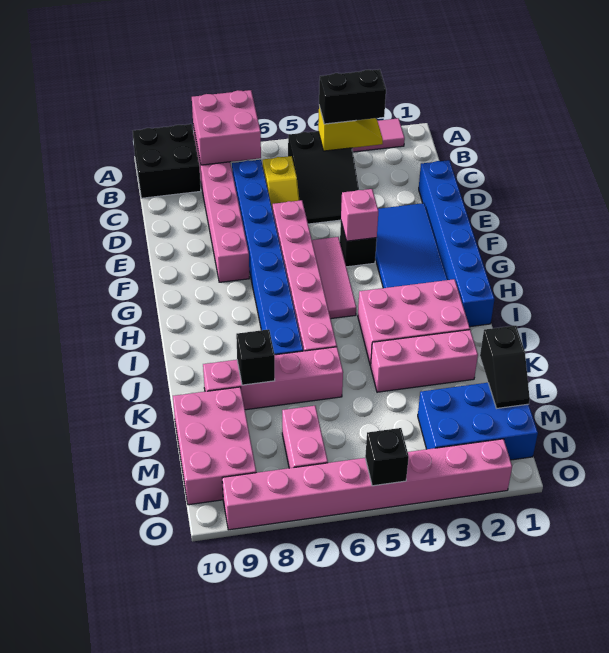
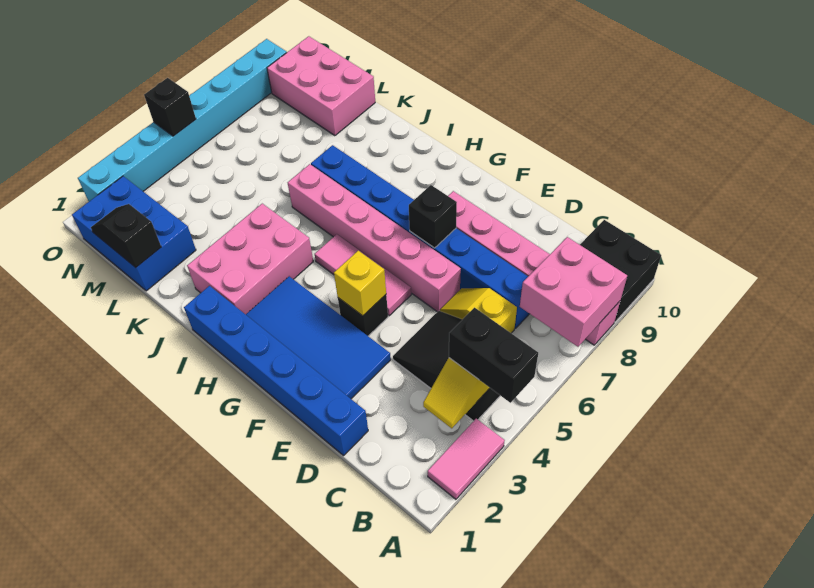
black brick B3:B4 level 3 -> black brick A4:B4 level 3
pink brick F4 level 2 -> yellow brick F4 level 2
pink brick K2:K4 level 1 -> none
pink brick K6:K9 level 1 -> none
black brick K8 level 2 -> black brick F7 level 2
blue brick M1:N3 level 1 -> blue brick L1:N2 level 1
pink brick M7:N7 level 1 -> none
pink brick O2:O9 level 1 -> cyan brick O2:O9 level 1

